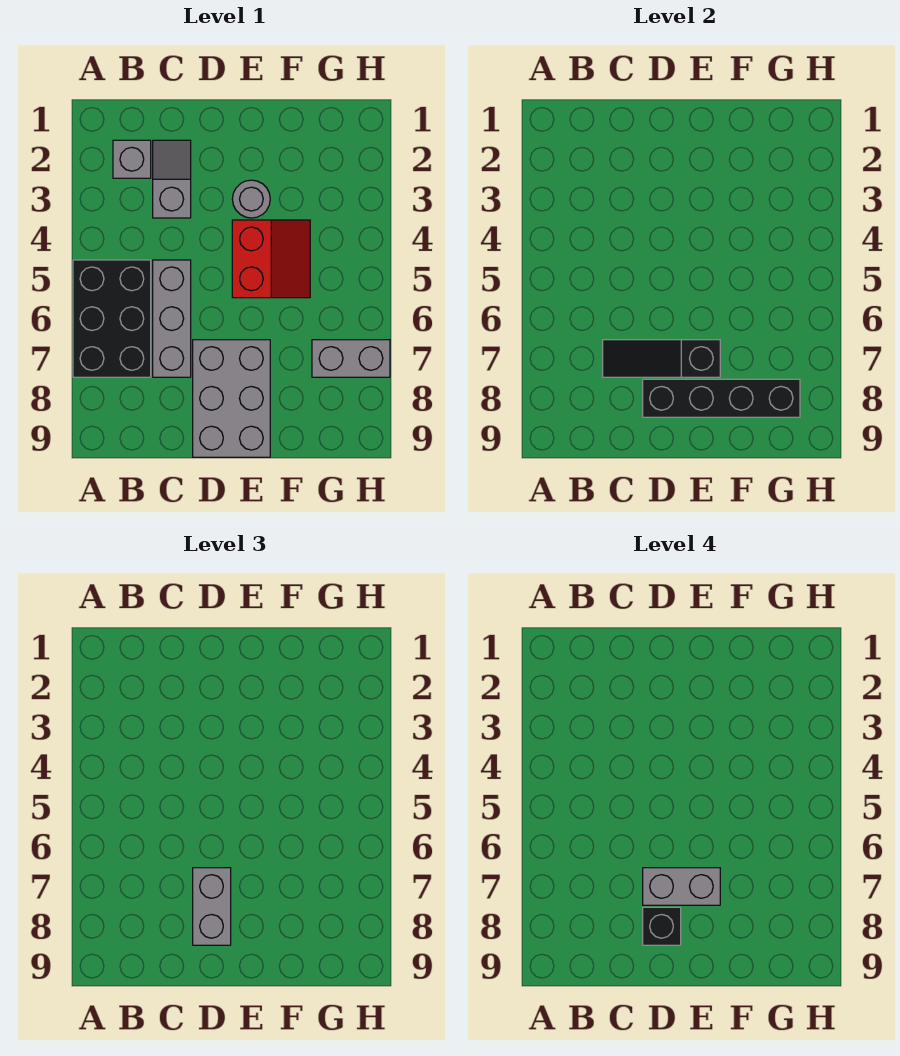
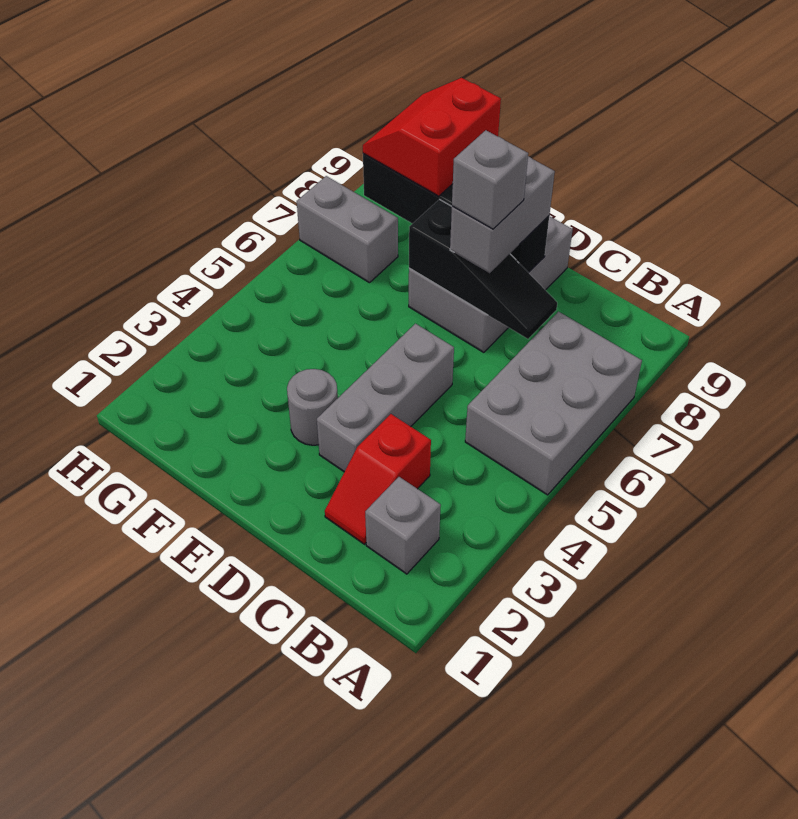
black brick A5:B7 level 1 -> grey brick A5:B7 level 1
grey slope C2:C3 level 1 top 3 -> red slope C2:C3 level 1 top 3
grey brick C5:C7 level 1 -> grey brick D3:D5 level 1
grey brick D7:E7 level 4 -> grey brick D7 level 4
black brick D8 level 4 -> none
red slope E4:F5 level 1 top E -> red slope F8:G9 level 3 top F

